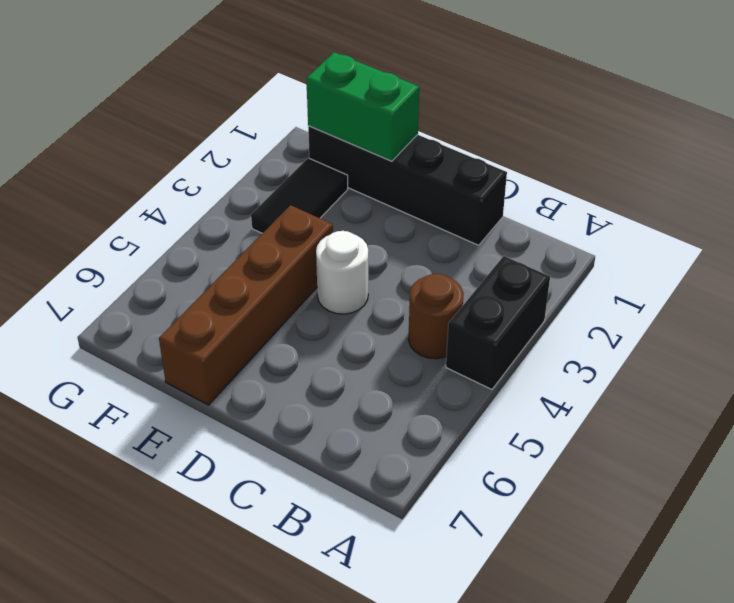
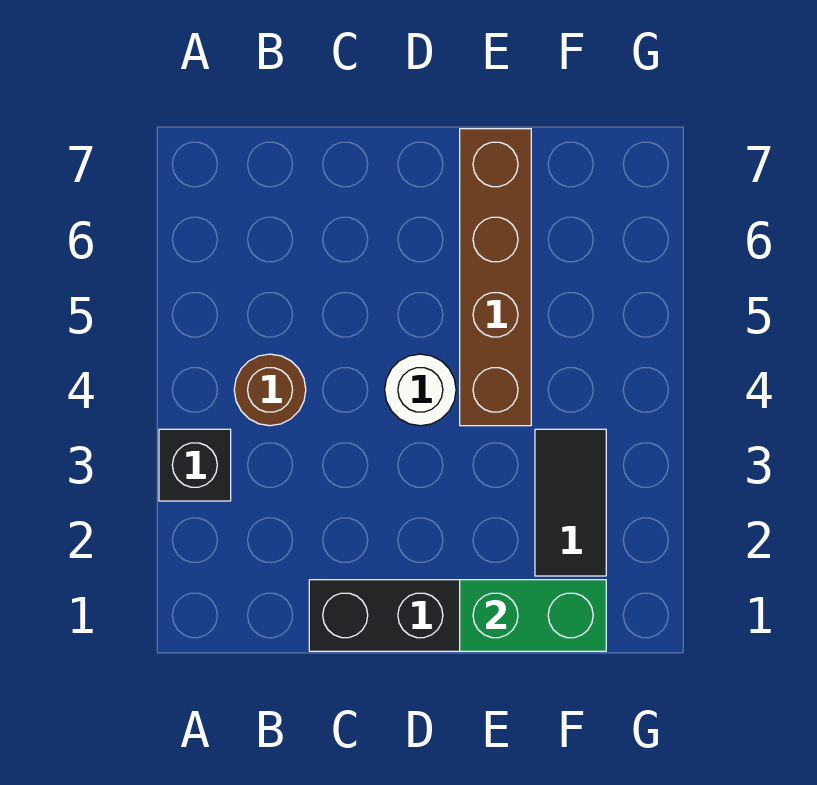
black brick A3:A4 level 1 -> black brick A3 level 1

